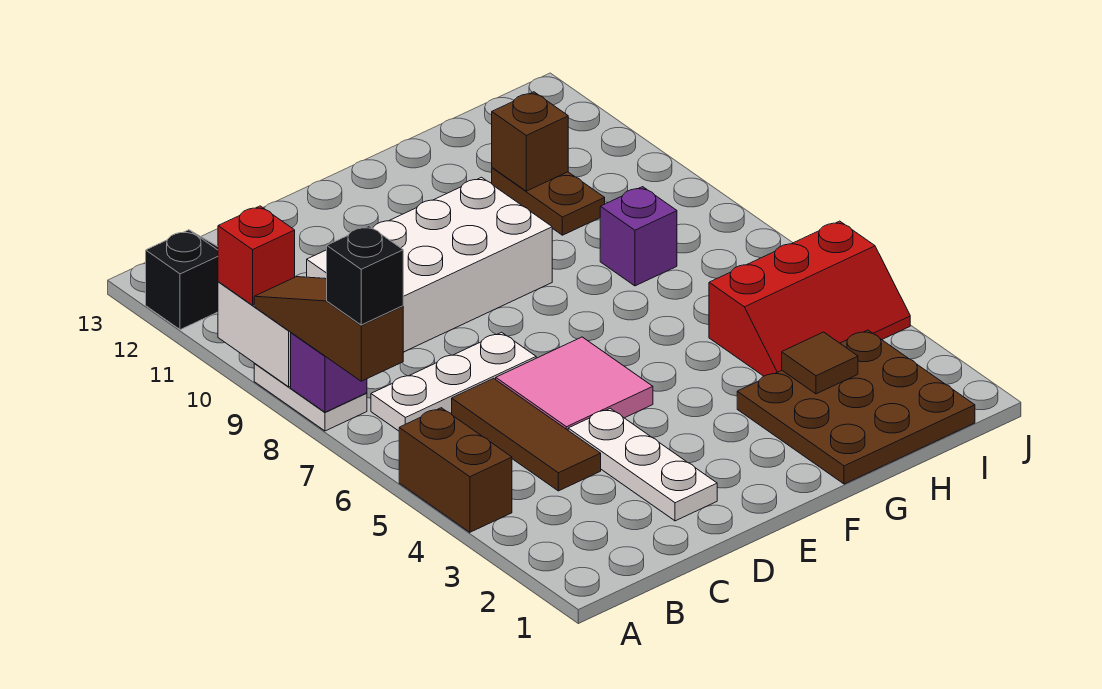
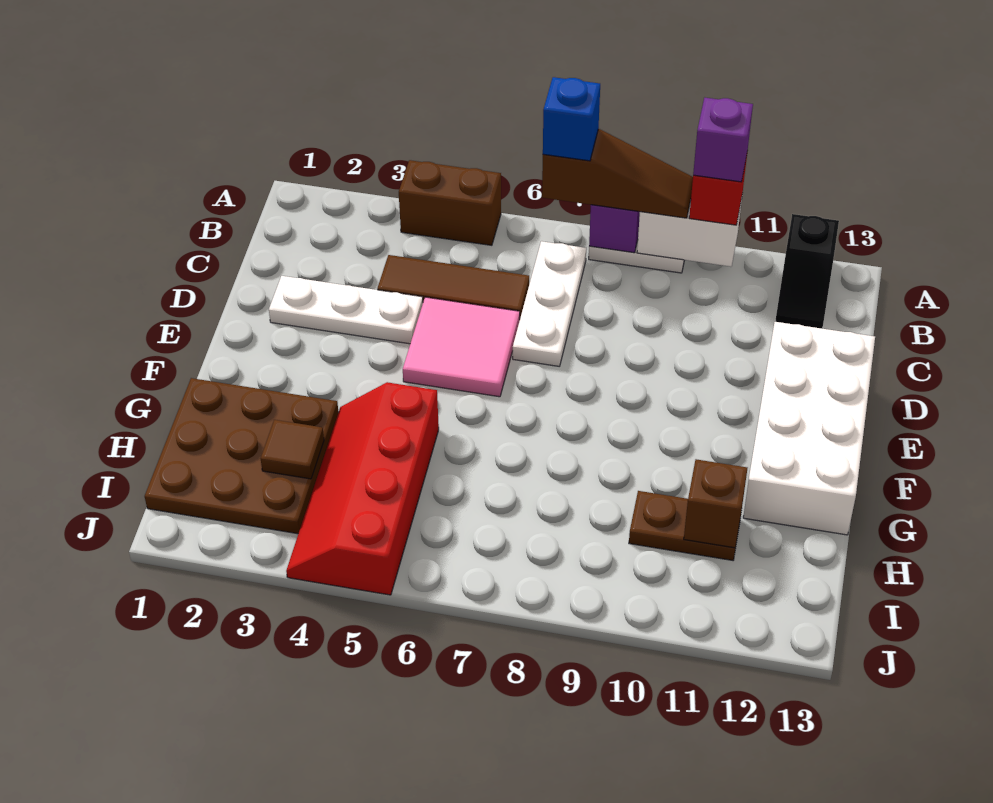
black brick A7 level 4 -> blue brick A7 level 4
white brick C9:F10 level 1 -> white brick D12:G13 level 1
red slope H4:J5 level 1 top 5 -> red slope G4:J5 level 1 top 5
purple brick H8 level 1 -> purple brick A10 level 4

